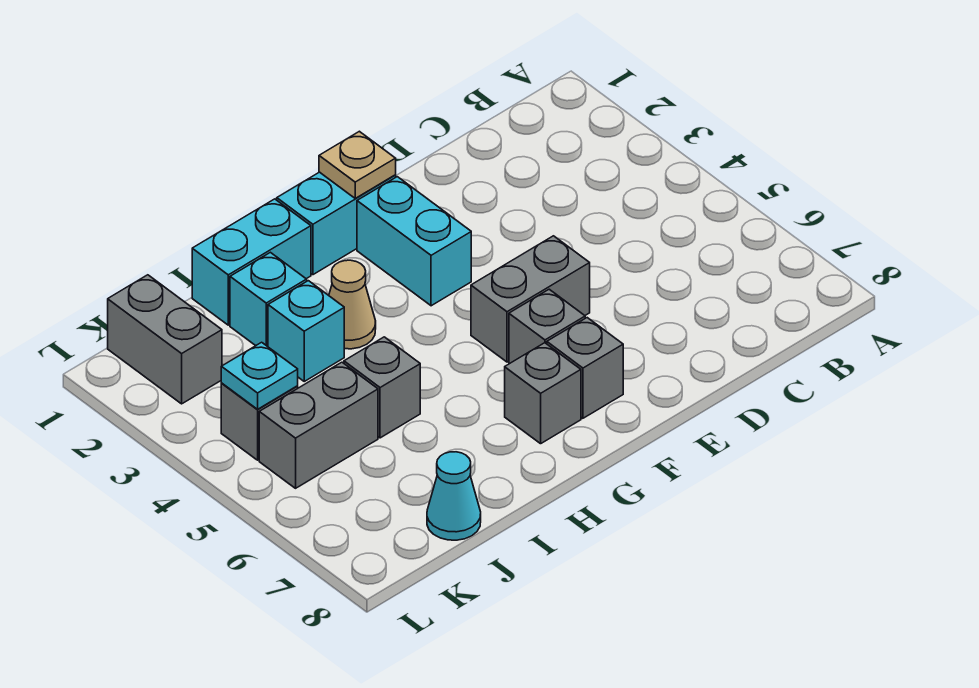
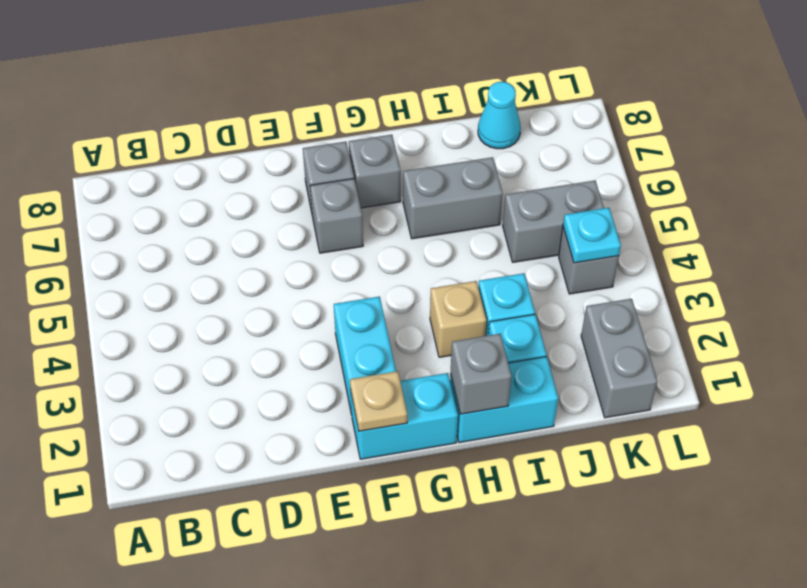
grey brick E5:F5 level 1 -> grey brick H6:I6 level 1
tan cone H3 level 1 -> tan brick H3 level 1
grey brick I5 level 1 -> grey brick H1 level 2

